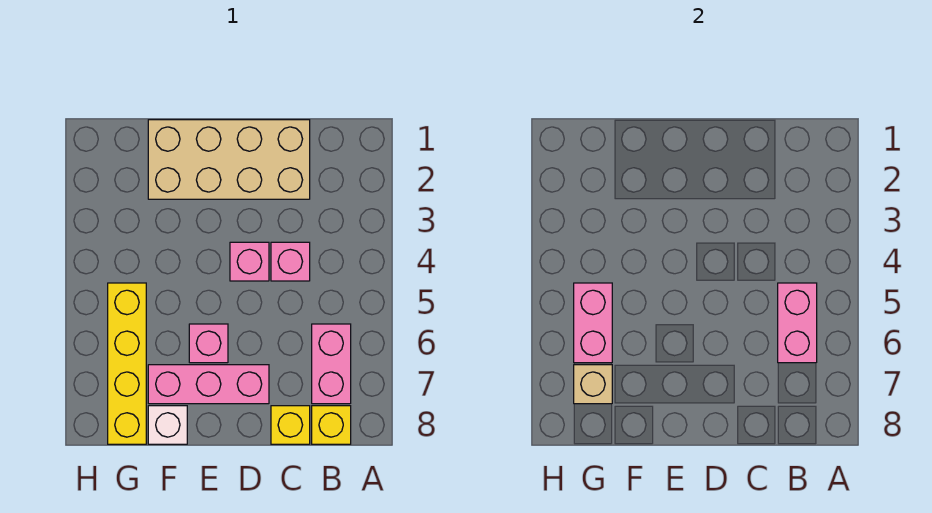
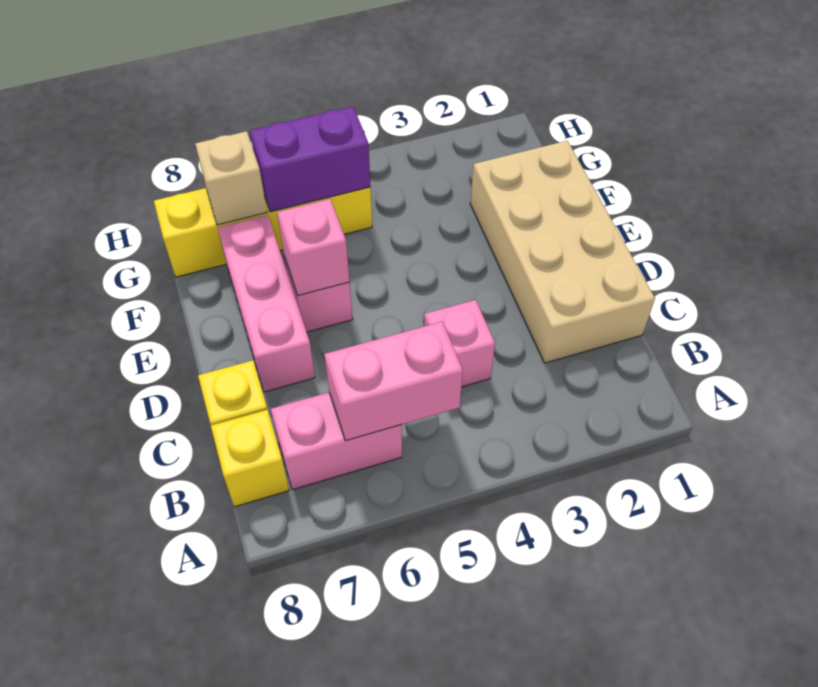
pink brick D4 level 1 -> pink brick E6 level 2
white brick F8 level 1 -> none
pink brick G5:G6 level 2 -> purple brick G5:G6 level 2

